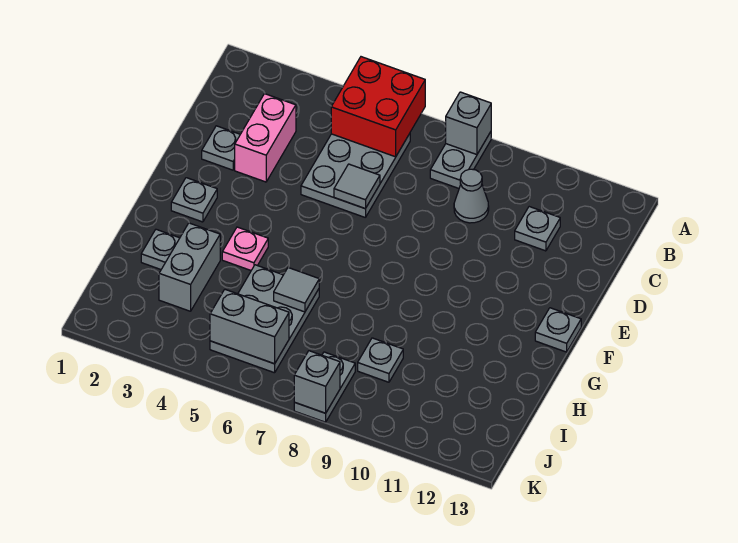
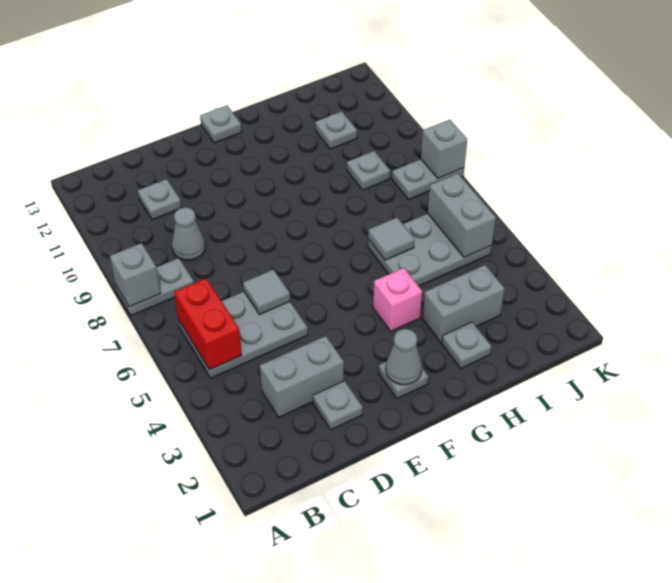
red brick A5:B6 level 2 -> red brick B5:B6 level 2
pink brick C3:D3 level 1 -> grey brick C3:D3 level 1
none -> grey cone F2 level 2
pink plate G4 level 1 -> pink brick G4 level 1
none -> grey plate I11 level 1

